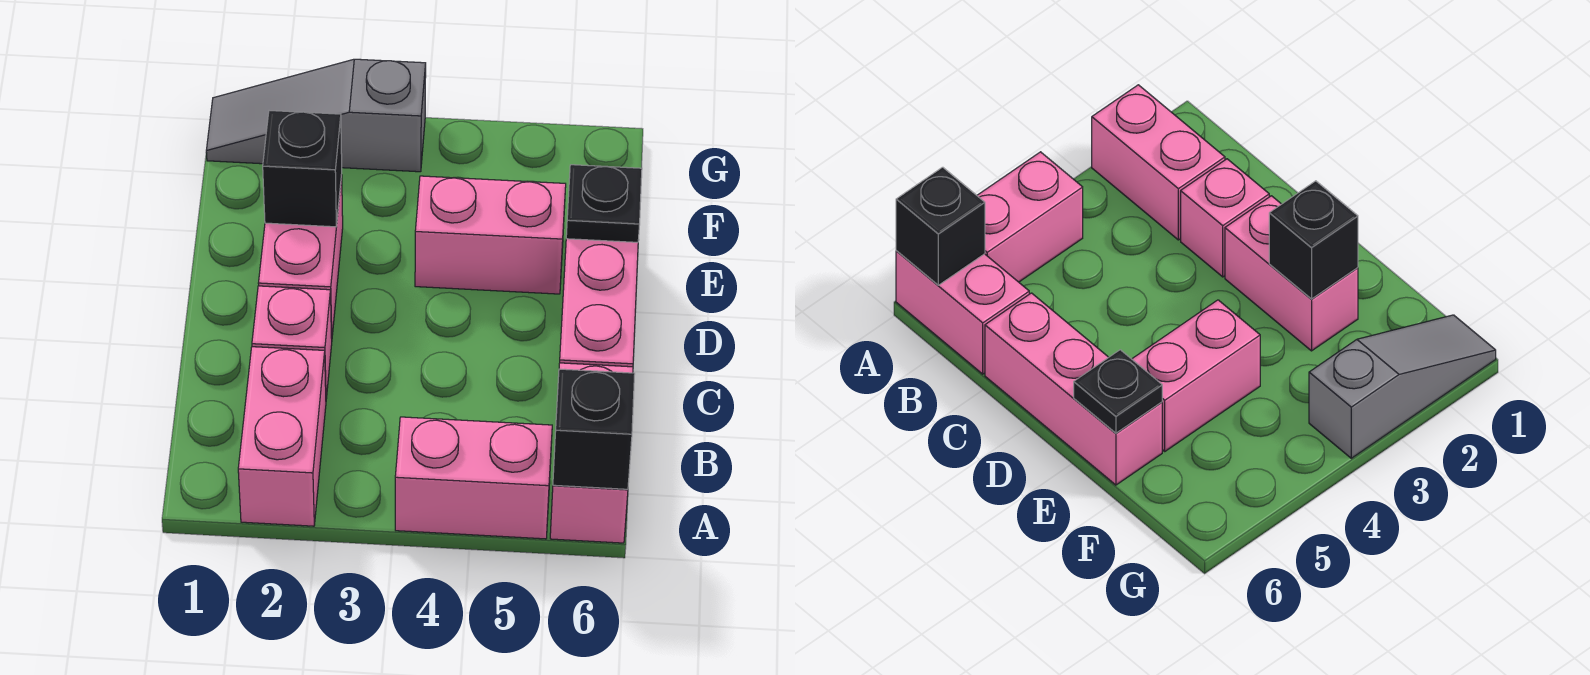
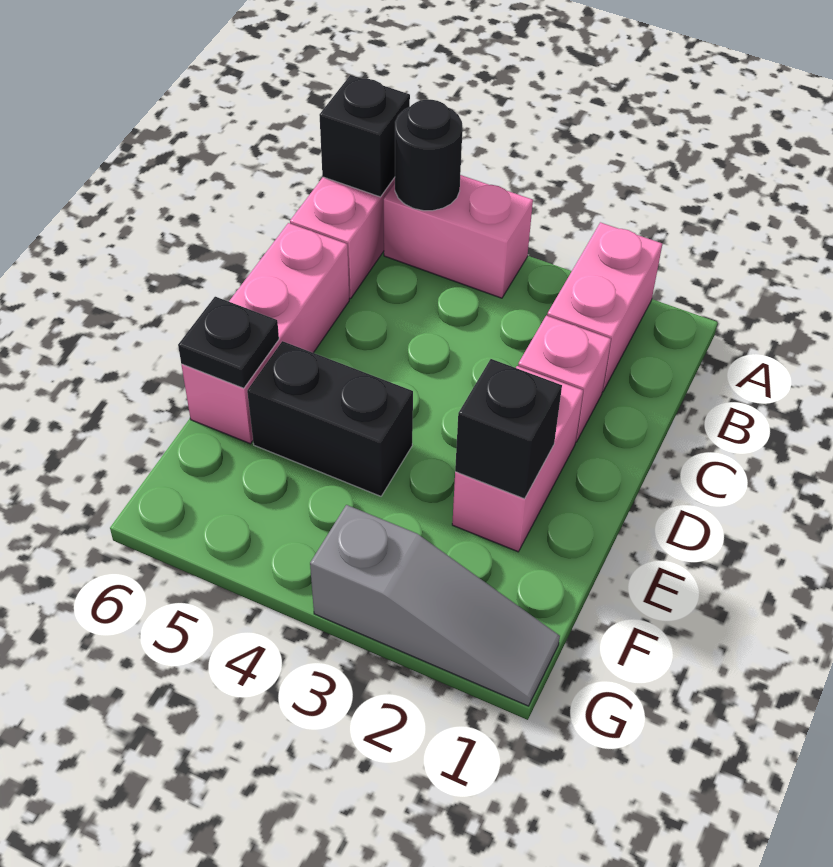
none -> black round brick A5 level 2
pink brick E4:E5 level 1 -> black brick E4:E5 level 1

